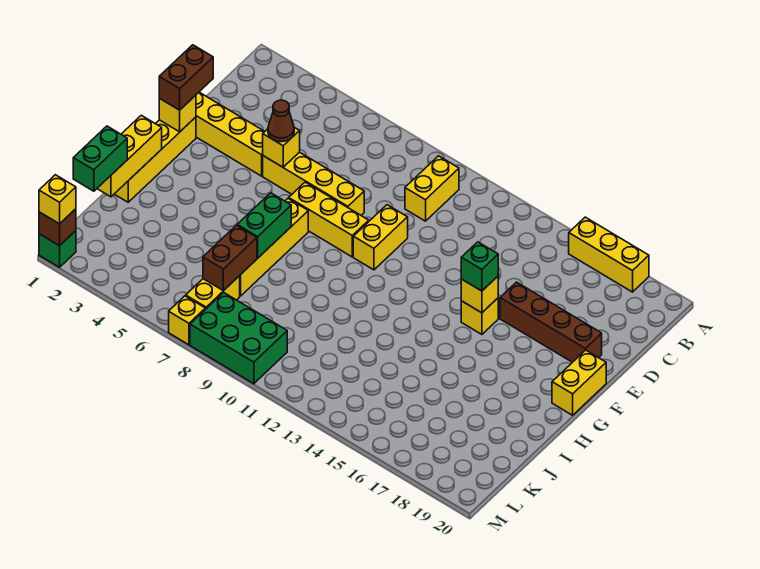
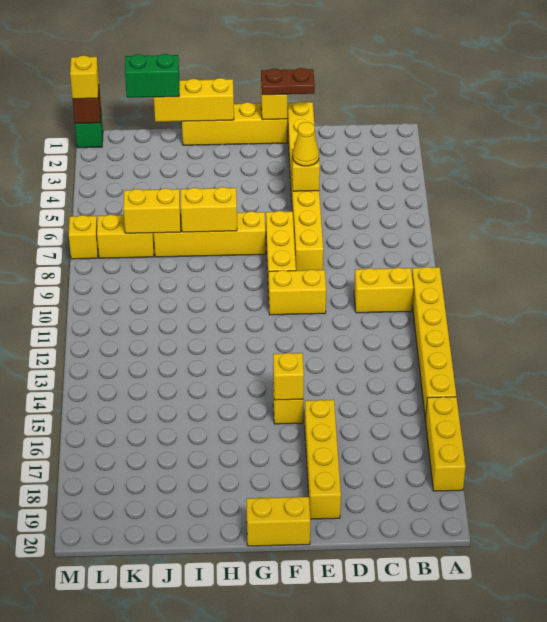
none -> yellow brick A10:A15 level 1
brown brick E1:F1 level 3 -> brown plate E1:F1 level 3
brown cone E5 level 3 -> yellow cone E5 level 3
brown brick E16:E19 level 1 -> yellow brick E16:E19 level 1
green brick F15 level 3 -> none
green brick H7:I7 level 2 -> yellow brick H7:I7 level 2
brown brick J7:K7 level 2 -> yellow brick J7:K7 level 2
green brick L8:M10 level 1 -> none

